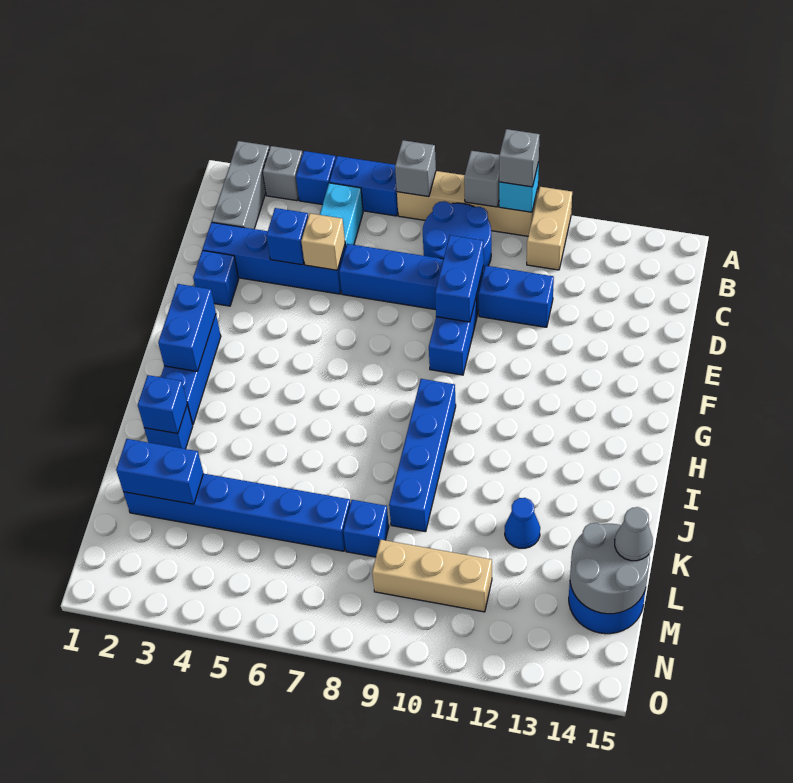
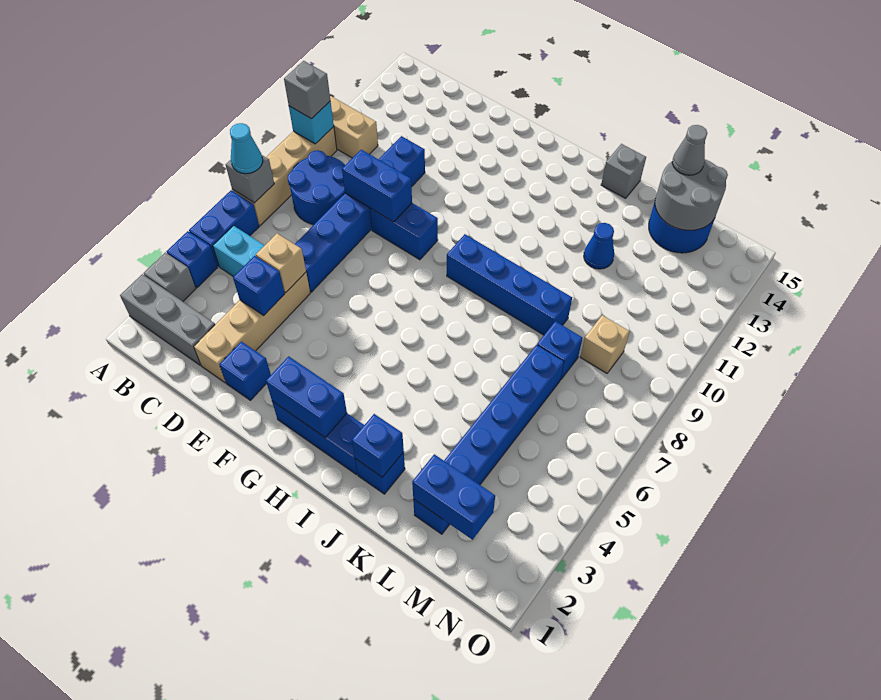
none -> cyan cone A7 level 3
grey brick A9 level 2 -> grey brick J15 level 1
blue brick D2:D5 level 1 -> tan brick D2:D5 level 1
blue brick L2:L3 level 2 -> blue brick L2:M2 level 2
tan brick M9:M11 level 1 -> tan brick M9 level 1

